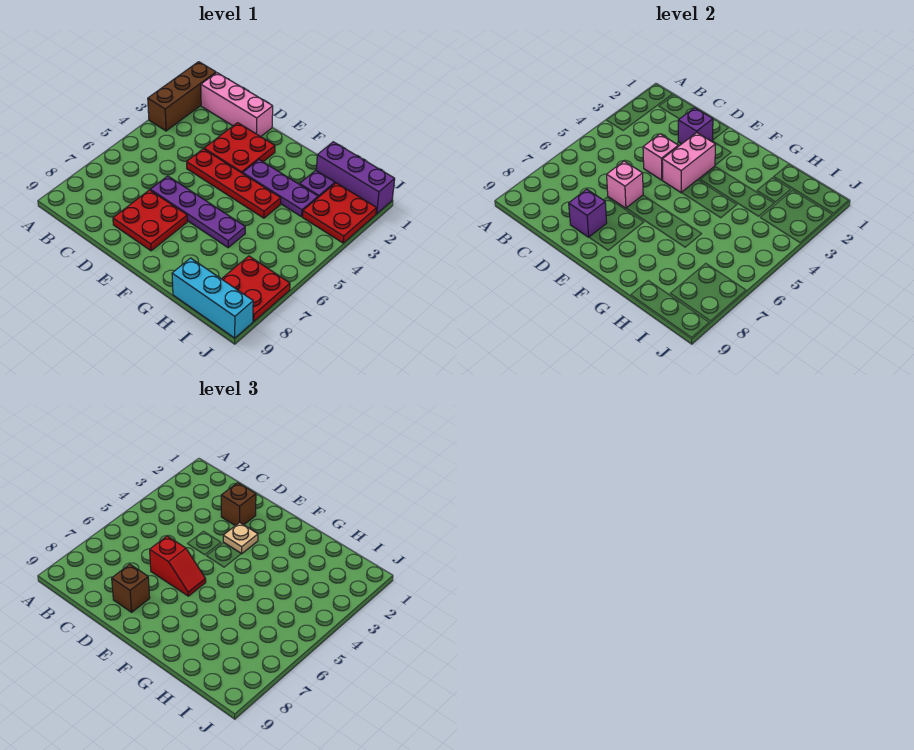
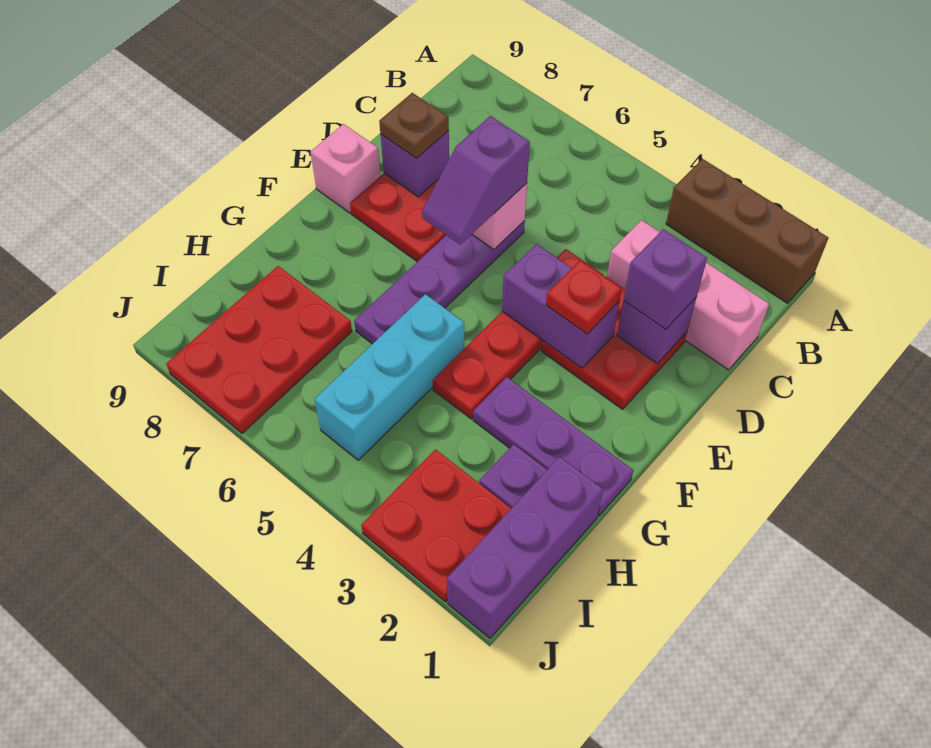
pink brick B1:D1 level 1 -> pink brick C1:C3 level 1
brown brick D2 level 3 -> purple brick D2 level 3
pink brick D4 level 2 -> pink brick E9 level 1
red slope D6:E6 level 3 top D -> purple slope D6:E6 level 3 top D
brown brick D8 level 3 -> brown plate D8 level 3
pink brick E3:E4 level 2 -> purple brick E3:E4 level 2
tan plate E3 level 3 -> red plate E3 level 3
purple plate F3:H3 level 1 -> purple plate G1:G3 level 1
cyan brick H9:J9 level 1 -> cyan brick G5:I5 level 1
red plate I7:J8 level 1 -> red plate H7:J8 level 1

